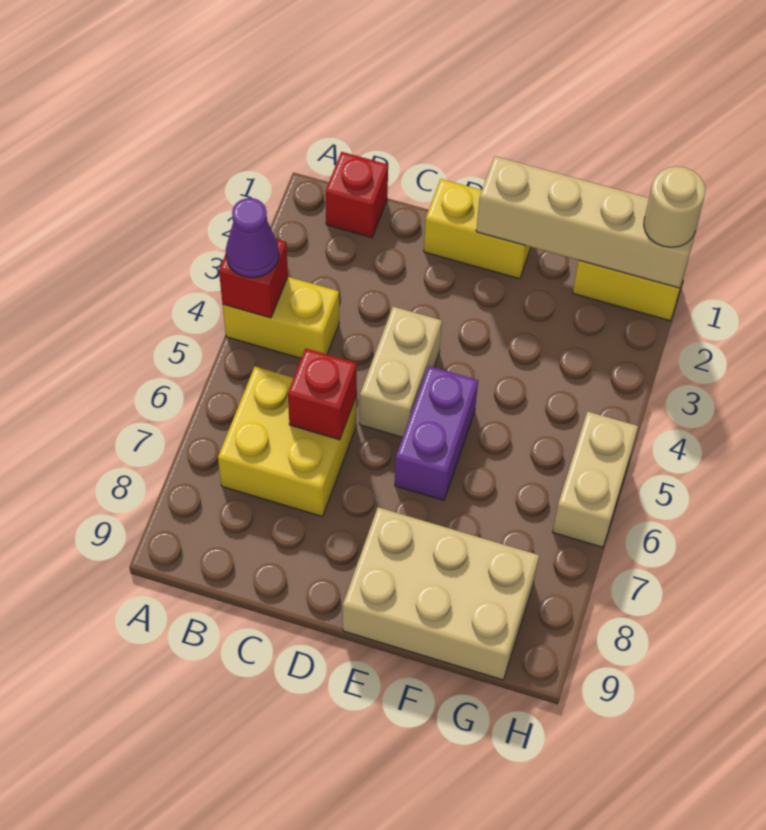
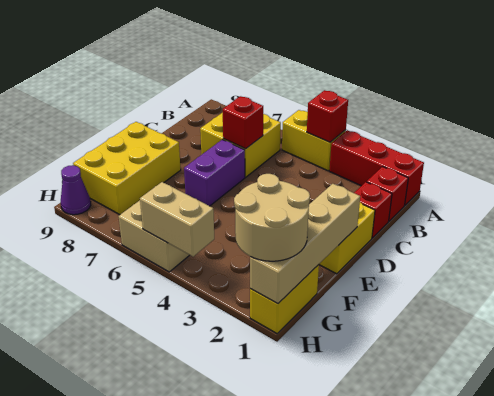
none -> red brick A1:A3 level 1
yellow brick A4:B4 level 1 -> yellow brick A4:A5 level 1
purple cone A4 level 3 -> purple cone H9 level 1
none -> red brick C1 level 1
tan brick D4:D5 level 1 -> tan brick H4:H5 level 2
purple brick E5:E6 level 1 -> purple brick D6:E6 level 1
tan brick E8:G9 level 1 -> yellow brick E8:G9 level 1
tan round brick H1 level 3 -> tan round brick G1:H2 level 3

